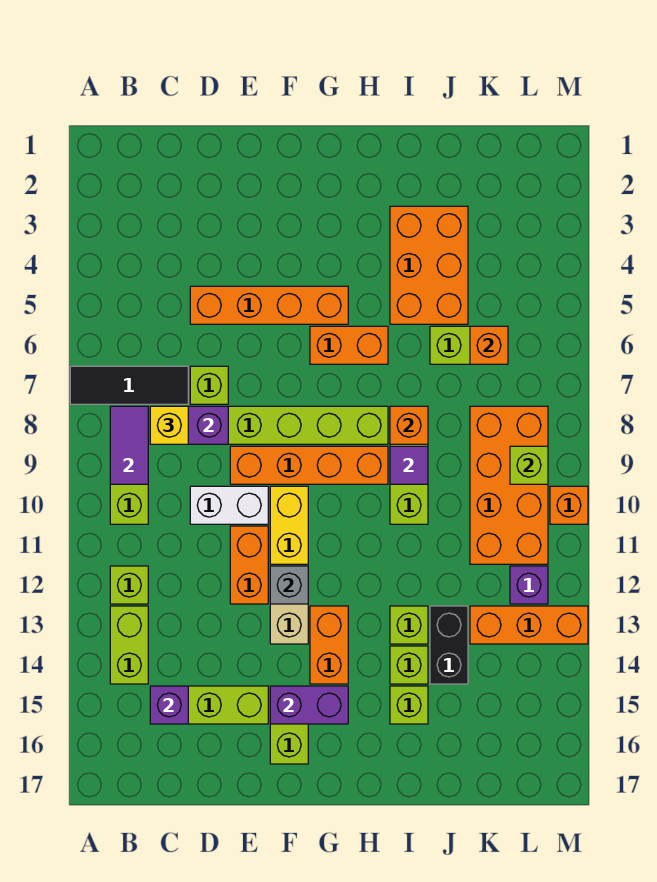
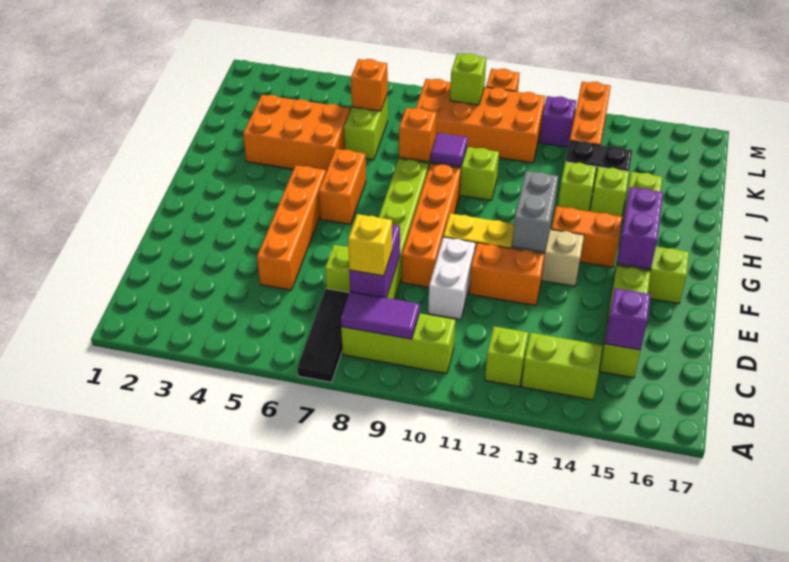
grey brick F12 level 2 -> grey brick F12:G12 level 2

